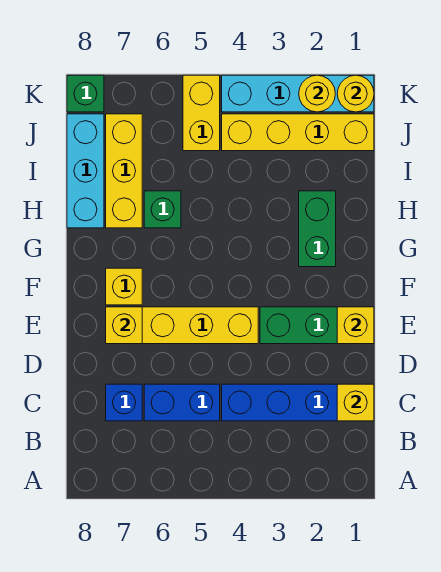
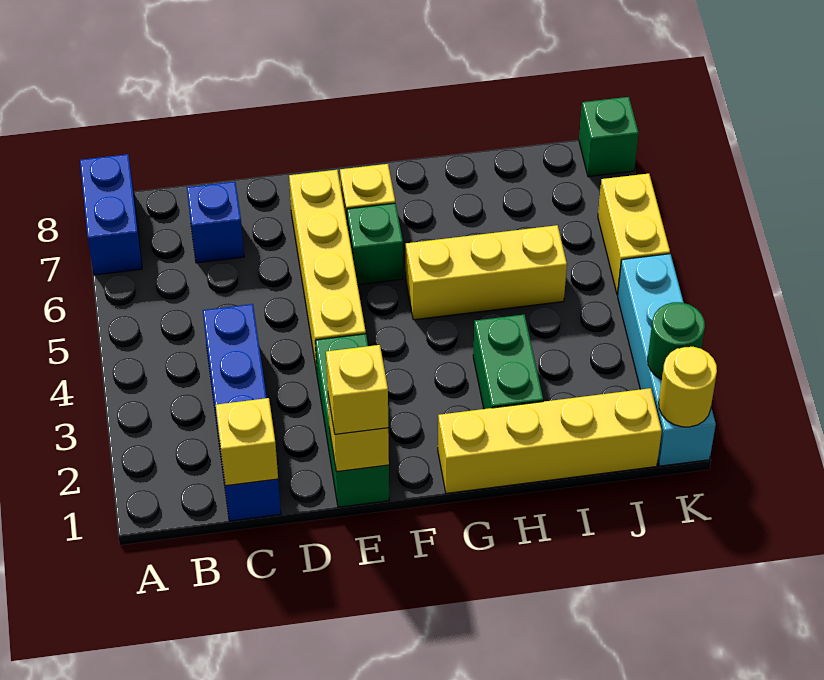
blue brick C5:C6 level 1 -> blue brick A7:A8 level 1
yellow brick E7 level 2 -> yellow brick E1 level 3
green brick G2:H2 level 1 -> green brick H2:H3 level 1
green brick H6 level 1 -> green brick F6 level 1
yellow brick H7:J7 level 1 -> yellow brick G5:I5 level 1
cyan brick H8:J8 level 1 -> none
yellow brick J1:J4 level 1 -> yellow brick G1:J1 level 1
yellow brick J5:K5 level 1 -> yellow brick K5:K6 level 1
yellow round brick K2 level 2 -> green round brick K2 level 2

